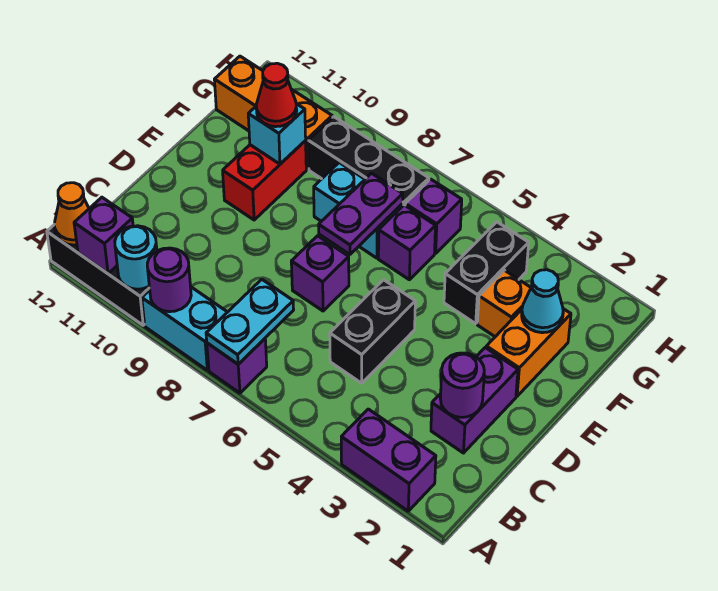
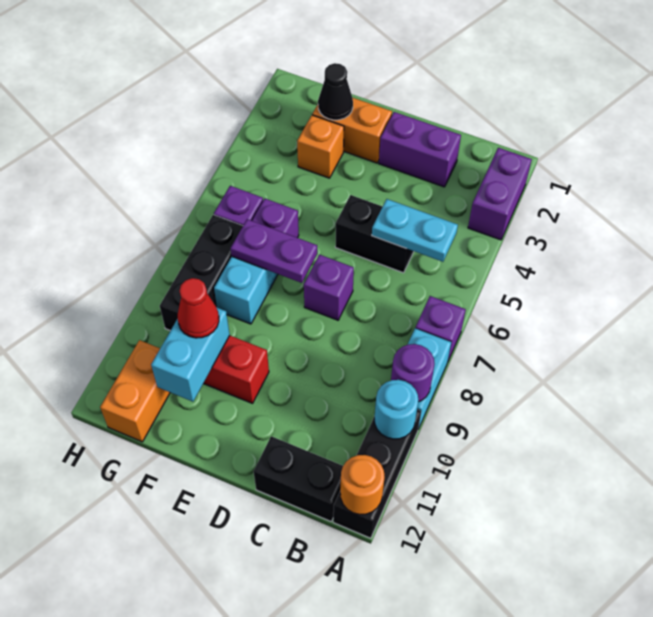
cyan plate A7:B7 level 2 -> cyan plate B5:C5 level 2
purple brick A11 level 2 -> none
orange cone A12 level 2 -> orange round brick A12 level 2
purple round brick C2 level 2 -> none
cyan cone F2 level 2 -> black cone F2 level 2
black brick F4:G4 level 1 -> black brick B12:C12 level 1
cyan brick F10 level 2 -> cyan brick F10:F11 level 2
orange brick G10:G12 level 1 -> orange brick G11:G12 level 1

